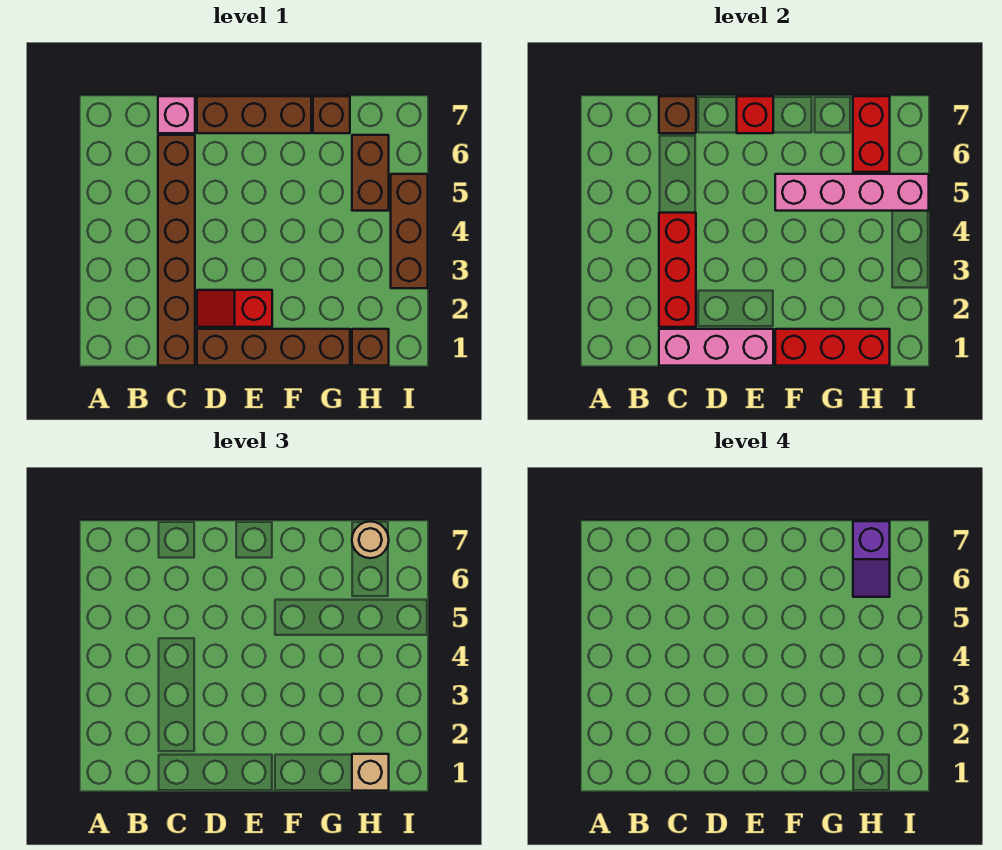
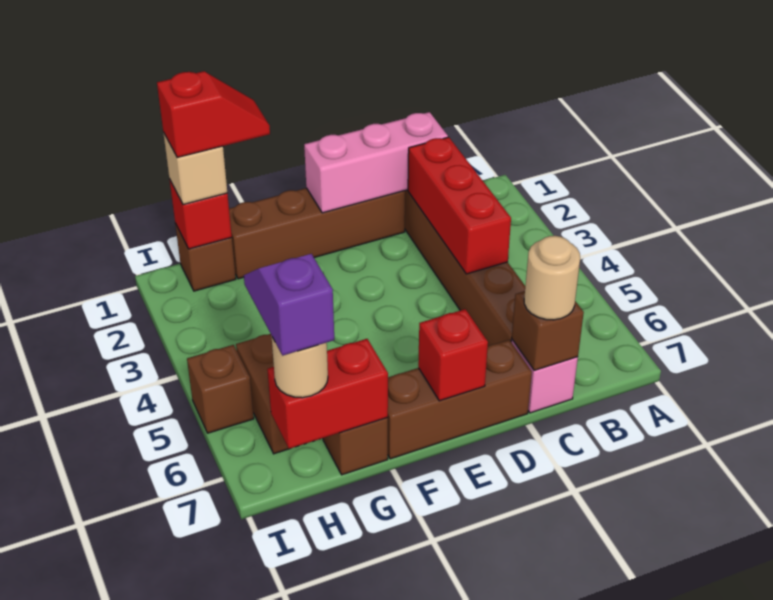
none -> tan round brick C7 level 3
red slope D2:E2 level 1 top E -> red slope G1:H1 level 4 top H
red brick F1:H1 level 2 -> red brick H1 level 2
pink brick F5:I5 level 2 -> none
red brick H6:H7 level 2 -> red brick G7:H7 level 2
brown brick I3:I5 level 1 -> brown brick I5 level 1

